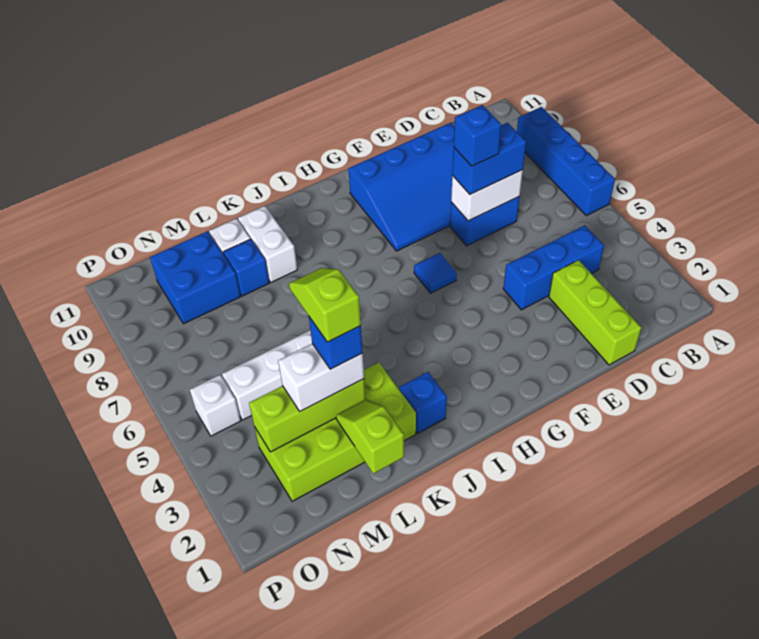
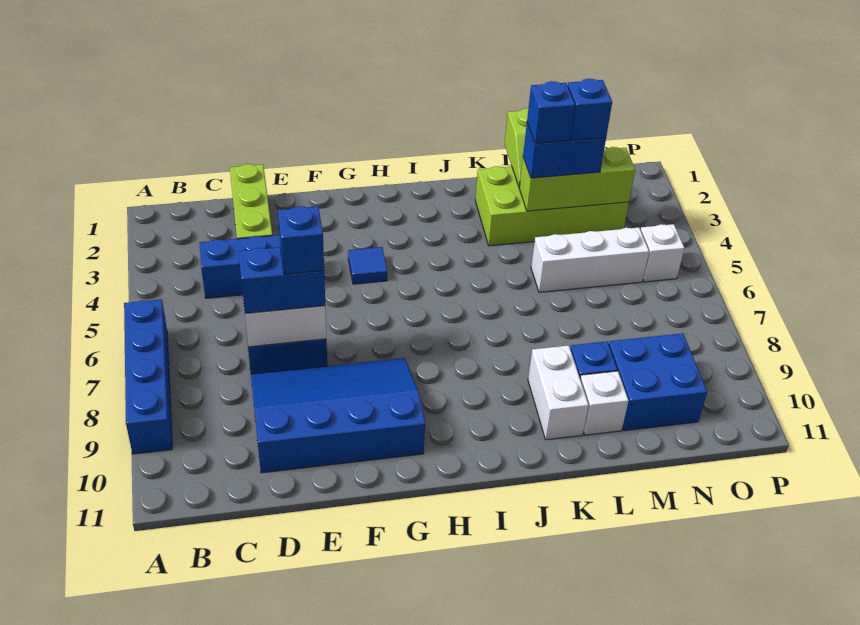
blue tile G6 level 1 -> blue tile G4 level 1
blue brick J2 level 1 -> blue brick M3 level 4
white brick L3:M3 level 3 -> blue brick L3:M3 level 3
lime slope L3:L4 level 5 top 3 -> none

